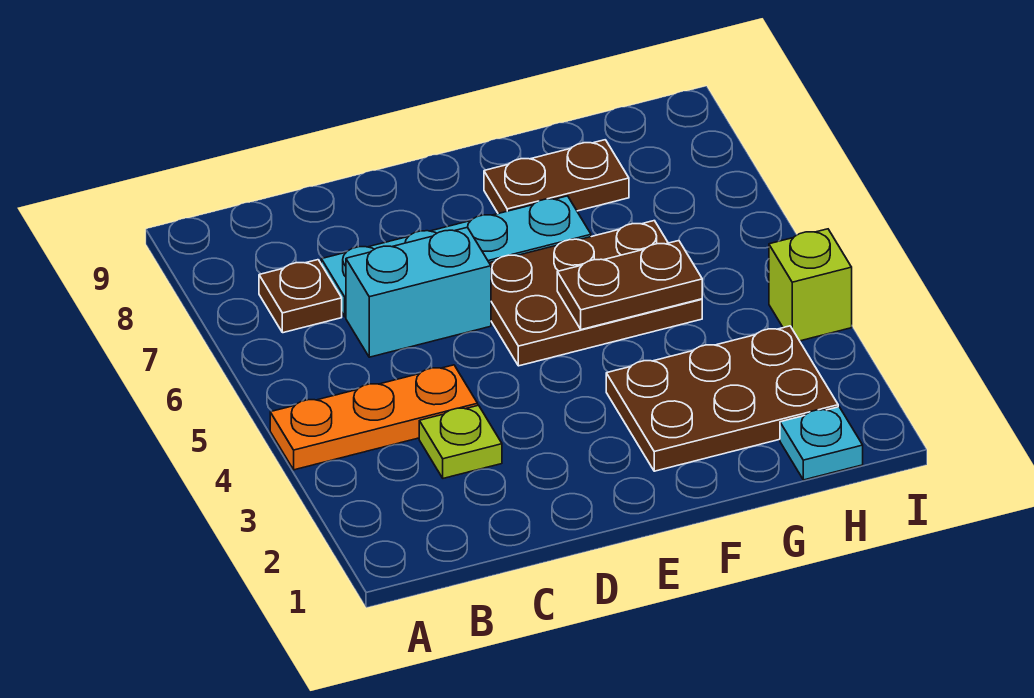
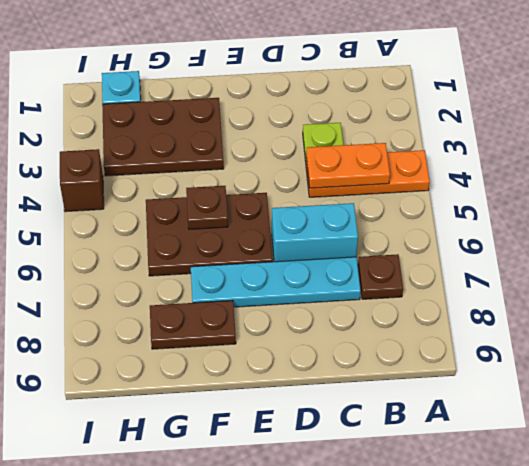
none -> orange plate B4:C4 level 2
brown plate F5:G5 level 2 -> brown plate F5 level 2
lime brick I4 level 1 -> brown brick I4 level 1

